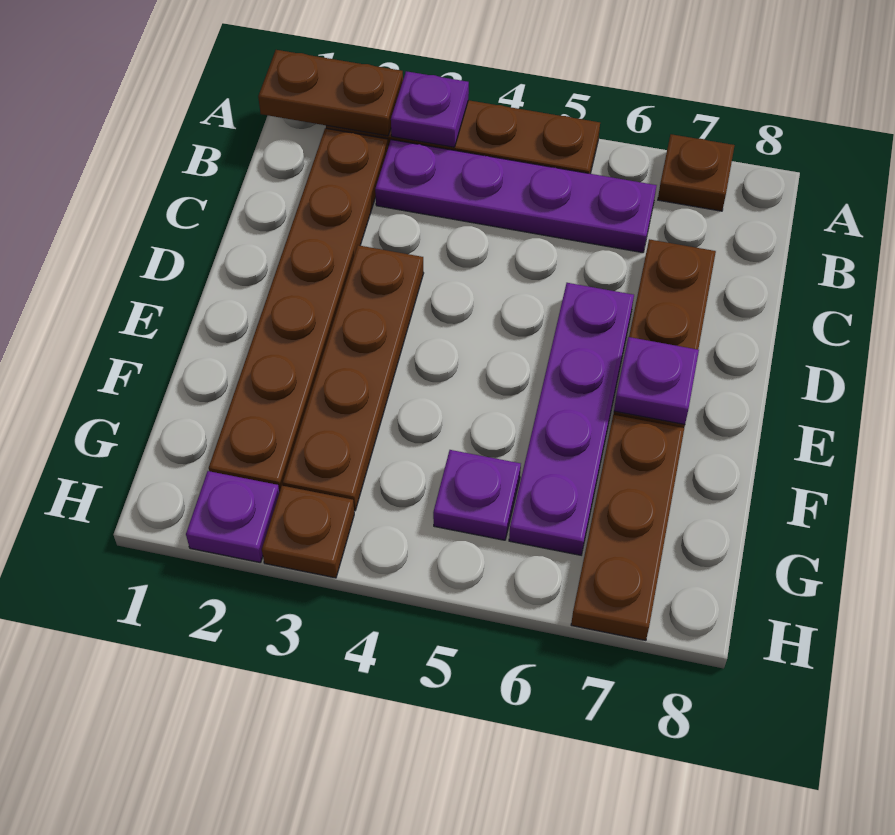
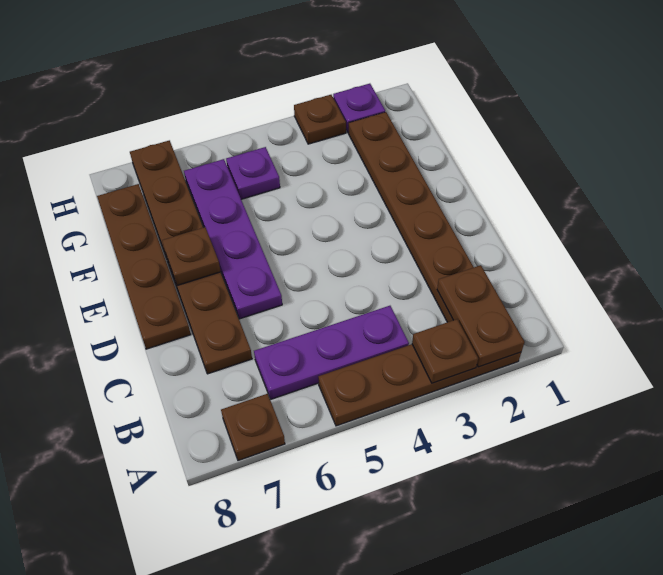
brown plate A1:A2 level 2 -> brown plate A2:B2 level 2
purple plate A3 level 2 -> brown plate A3 level 2
purple plate B3:B6 level 1 -> purple plate B4:B6 level 1
brown plate D3:G3 level 1 -> brown plate D8:G8 level 1
purple plate E7 level 2 -> brown plate E7 level 2

